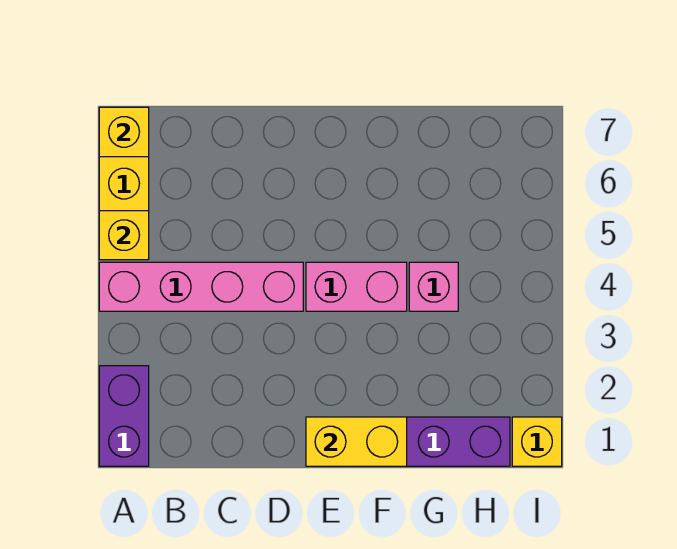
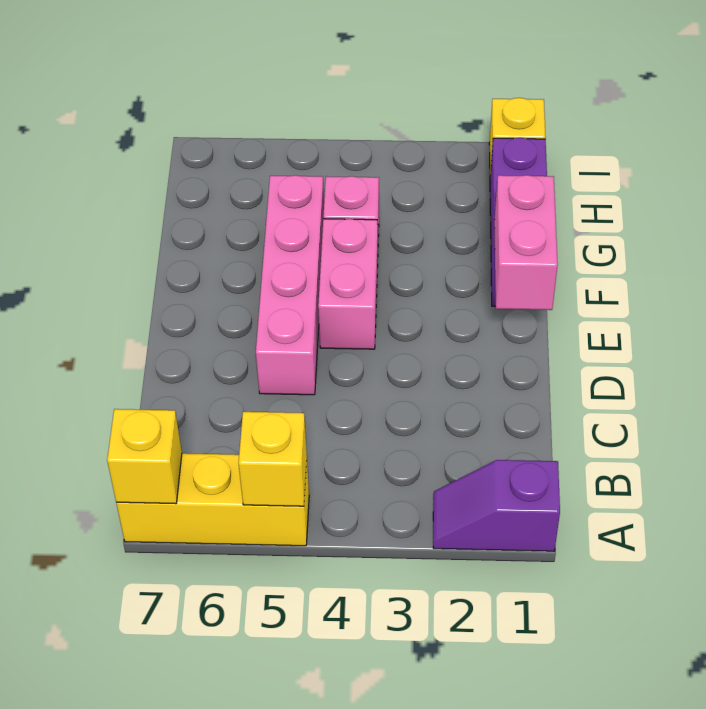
purple brick A1:A2 level 1 -> purple slope A1:A2 level 1 top 1
pink brick A4:D4 level 1 -> pink brick D5:G5 level 1
yellow brick E1:F1 level 2 -> pink brick E1:F1 level 2

